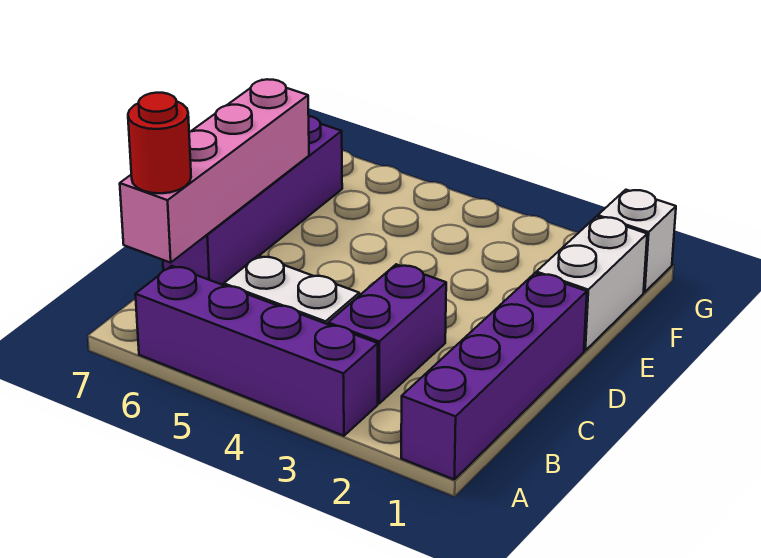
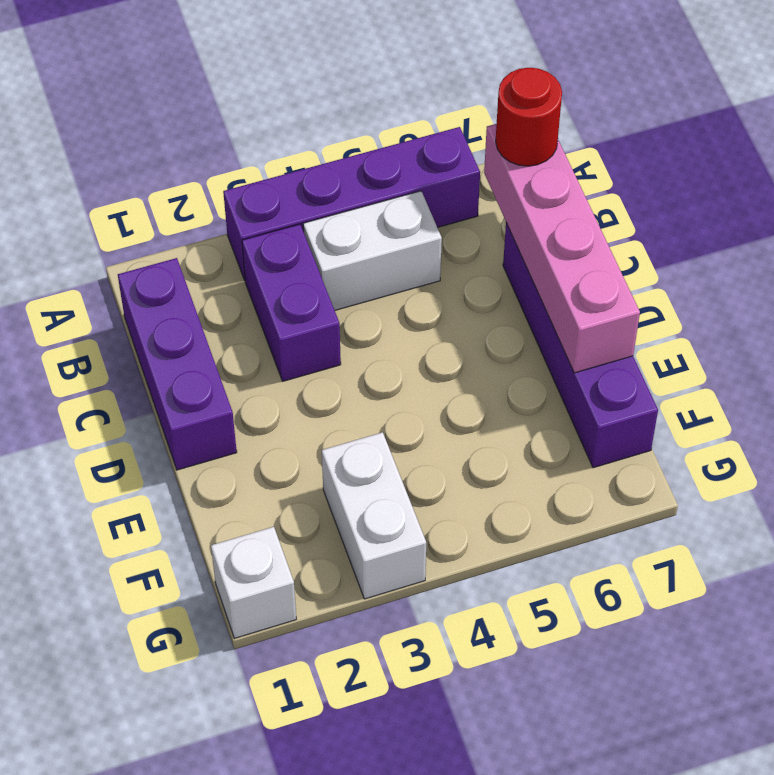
purple brick A1:D1 level 1 -> purple brick B1:D1 level 1
white brick E1:F1 level 1 -> white brick F3:G3 level 1

